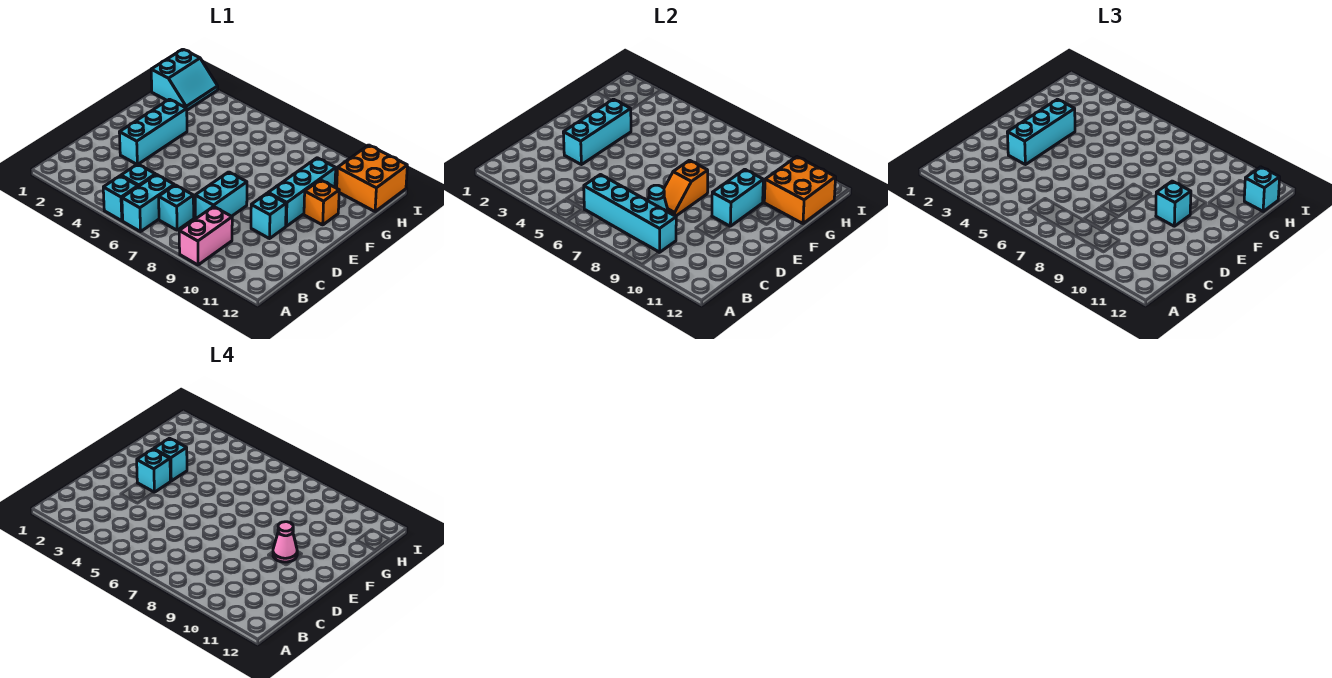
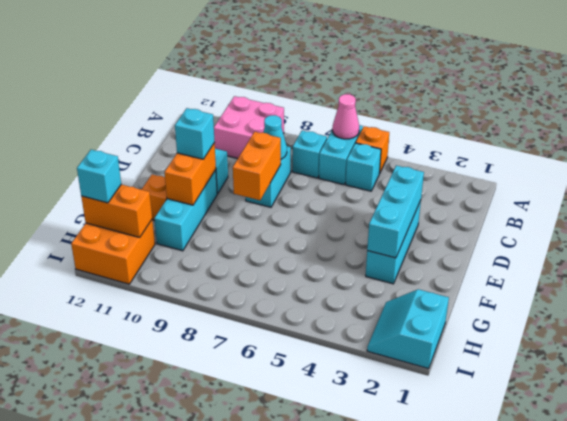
cyan brick A5 level 1 -> orange brick A5 level 1
pink brick A9:B9 level 1 -> pink brick A9:B10 level 1
cyan brick B6:B9 level 2 -> none
cyan brick D3:F3 level 3 -> none
orange slope D8:E8 level 2 top E -> orange brick D8:E8 level 2
cyan brick E3 level 4 -> none
cyan brick E10:F10 level 2 -> orange brick E10:F10 level 2
pink cone E10 level 4 -> pink cone A6 level 2
cyan brick F3 level 4 -> none
orange brick G11:H12 level 2 -> orange brick H11:H12 level 2

